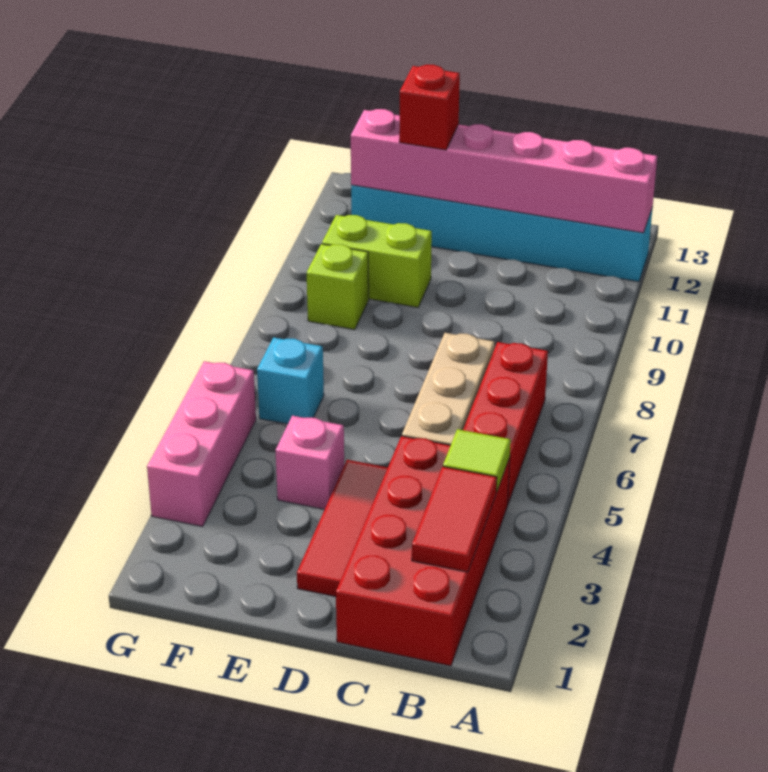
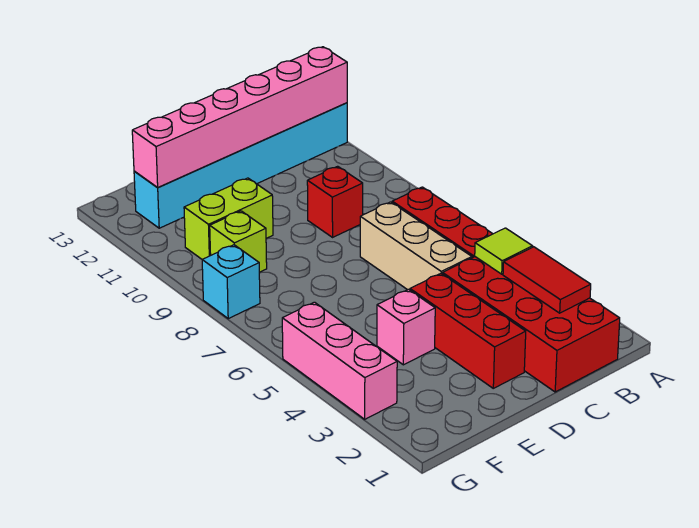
red tile D2:D4 level 1 -> red brick D2:D4 level 1
red brick E12 level 3 -> red brick C9 level 1
cyan brick F6 level 1 -> cyan brick G8 level 1

